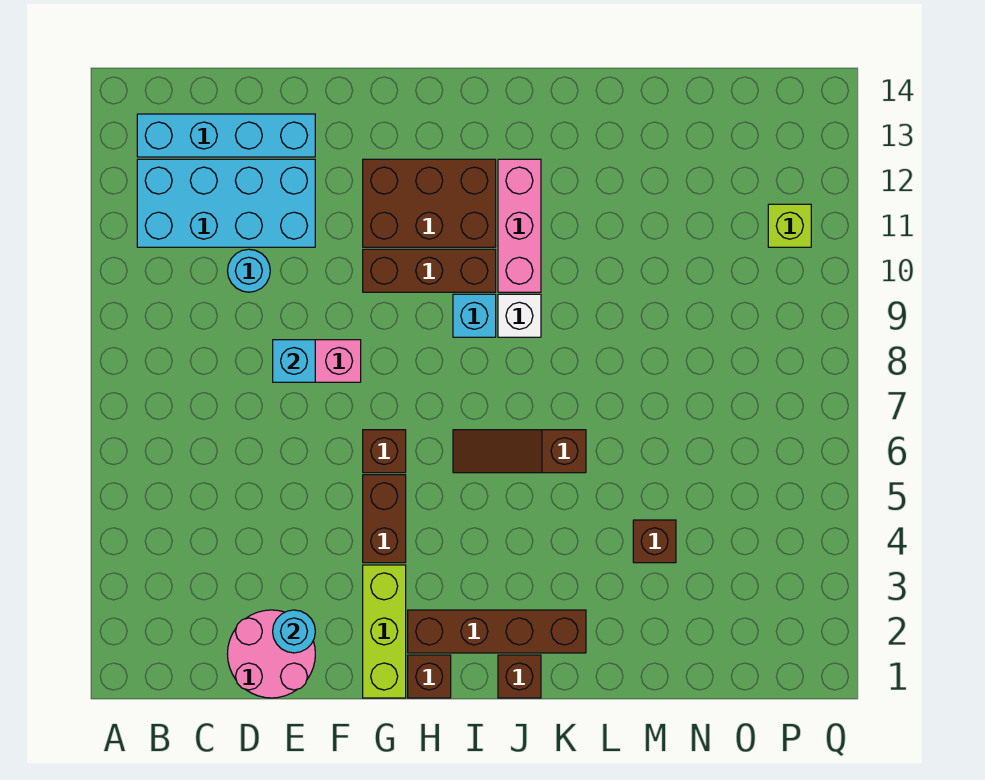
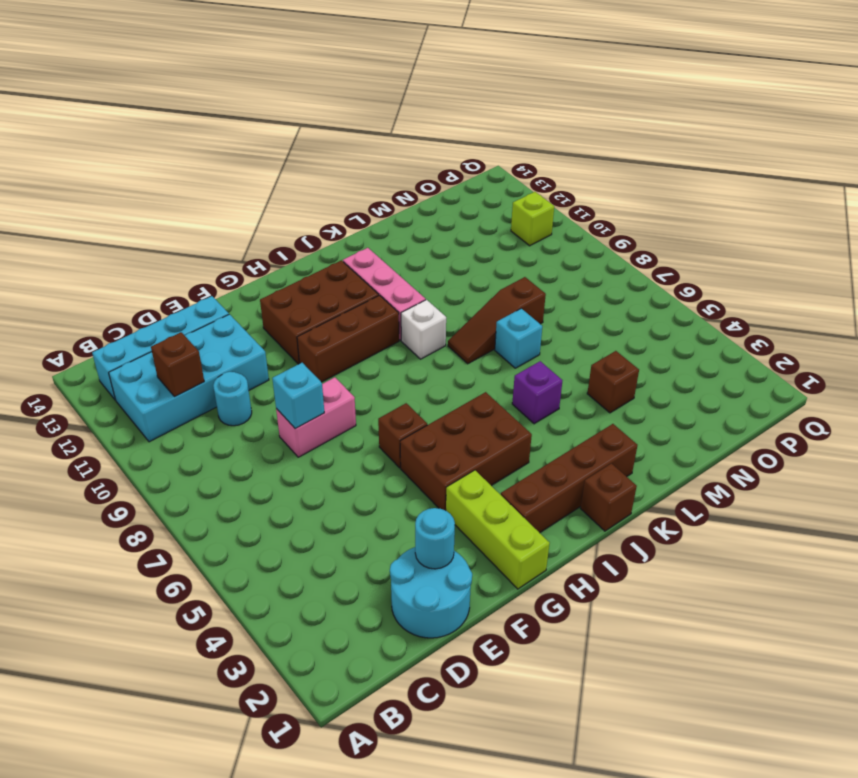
pink round brick D1:E2 level 1 -> cyan round brick D1:E2 level 1
brown brick G4:G5 level 1 -> brown brick G4:I5 level 1
brown brick H1 level 1 -> brown brick C11 level 2
brown slope I6:K6 level 1 top K -> brown slope K8:M8 level 1 top M
cyan brick I9 level 1 -> cyan brick L7 level 1
none -> purple brick K5 level 1

